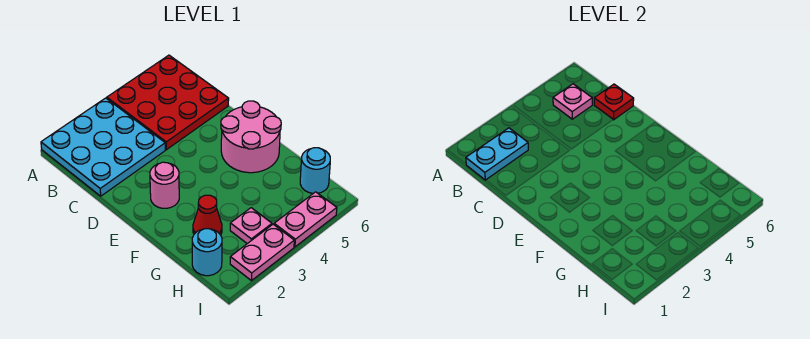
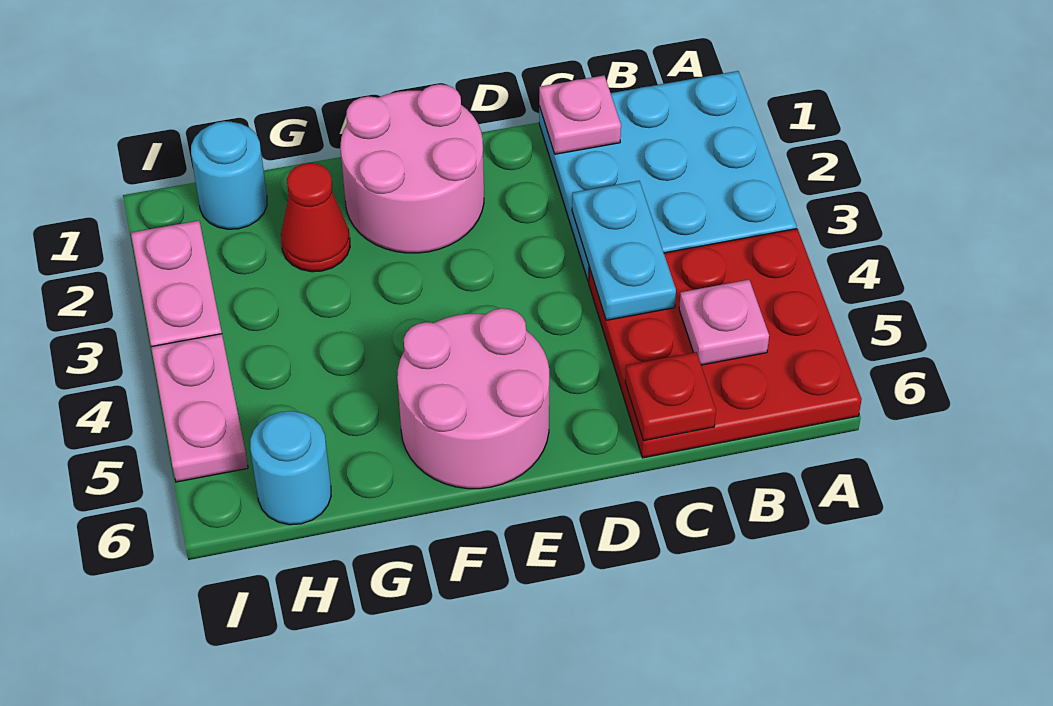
cyan plate B1:B2 level 2 -> cyan plate C3:C4 level 2
pink round brick E2 level 1 -> pink round brick E1:F2 level 1
pink plate H3 level 1 -> pink plate C1 level 2

